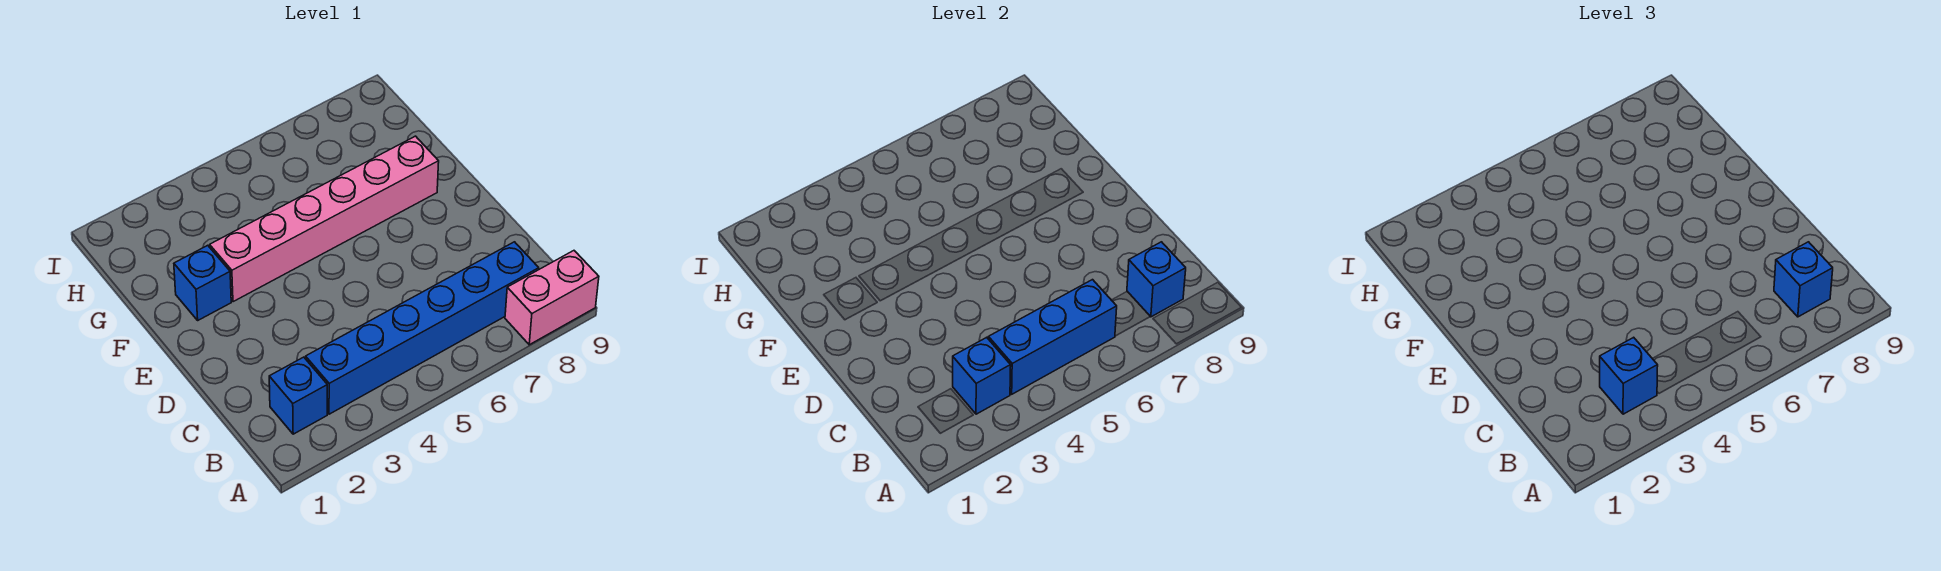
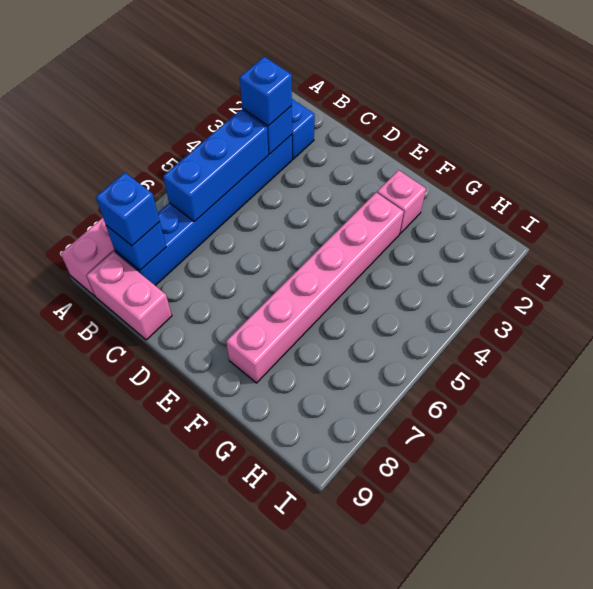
none -> pink brick B9:C9 level 1
blue brick F2 level 1 -> pink brick F2 level 1

